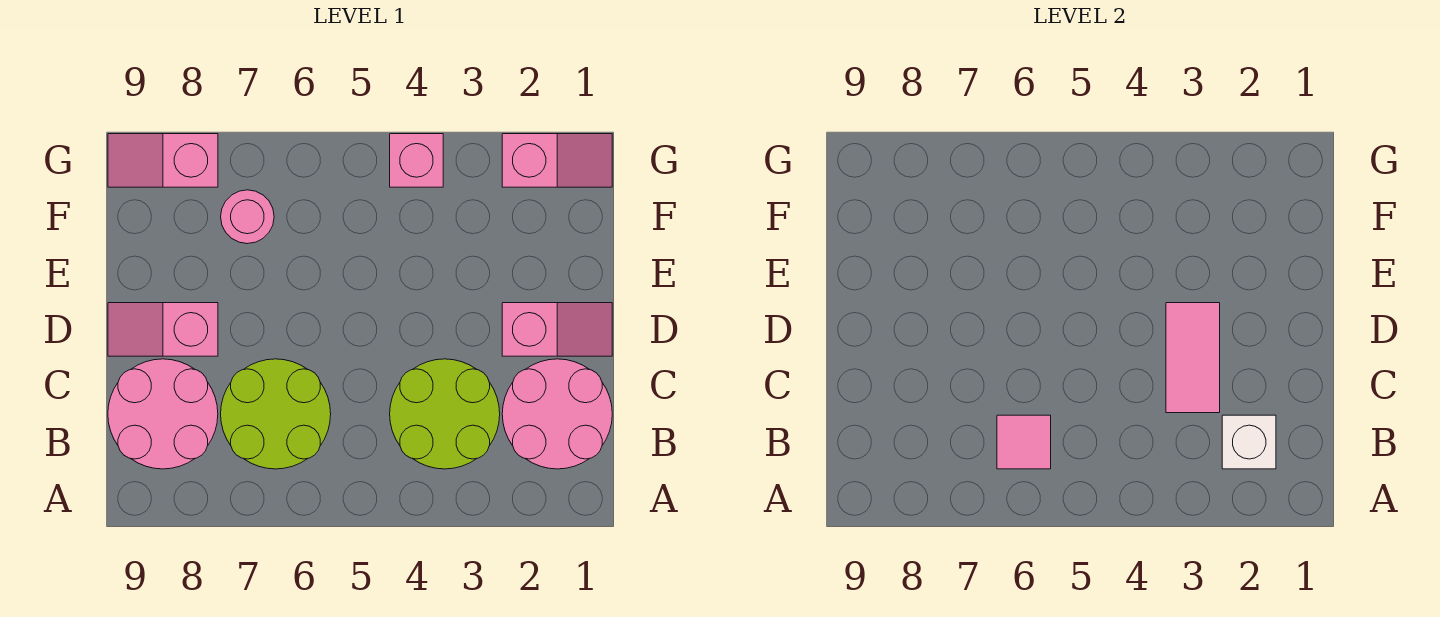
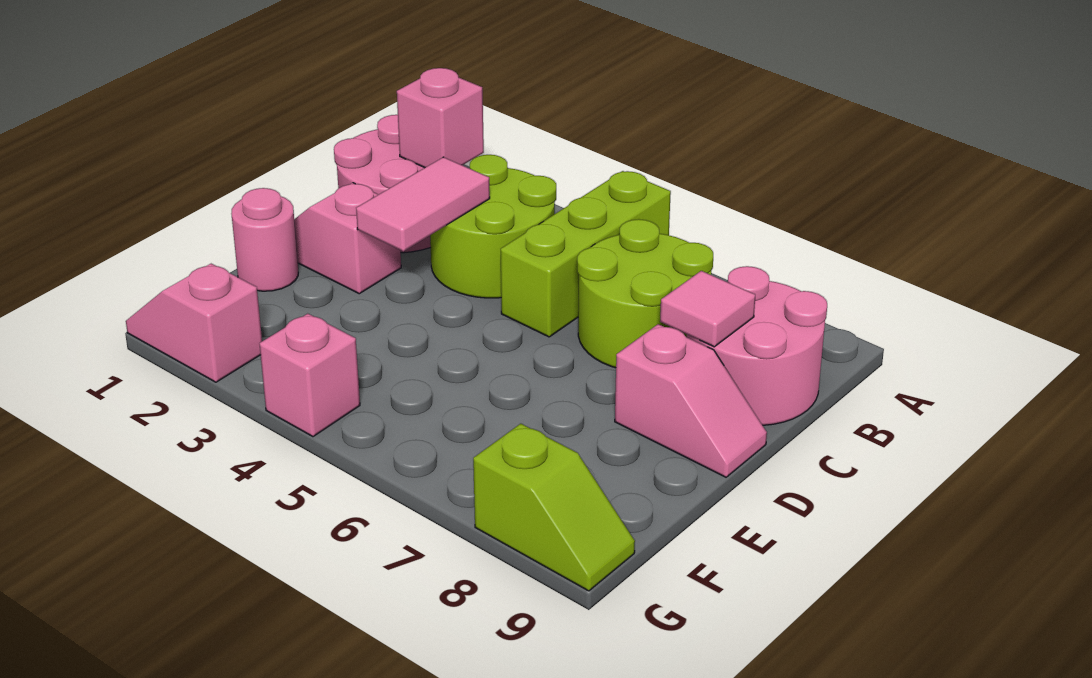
none -> lime brick A5:C5 level 1
white brick B2 level 2 -> pink brick B2 level 2
pink tile B6 level 2 -> pink tile C8 level 2
pink round brick F7 level 1 -> pink round brick E1 level 1
pink slope G8:G9 level 1 top 8 -> lime slope G8:G9 level 1 top 8

